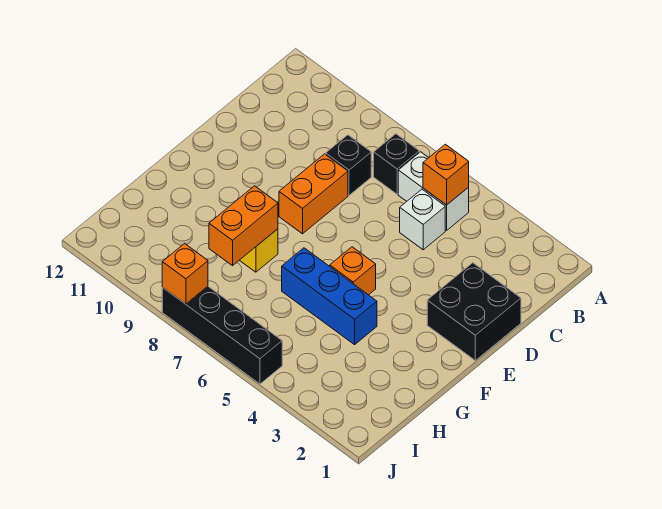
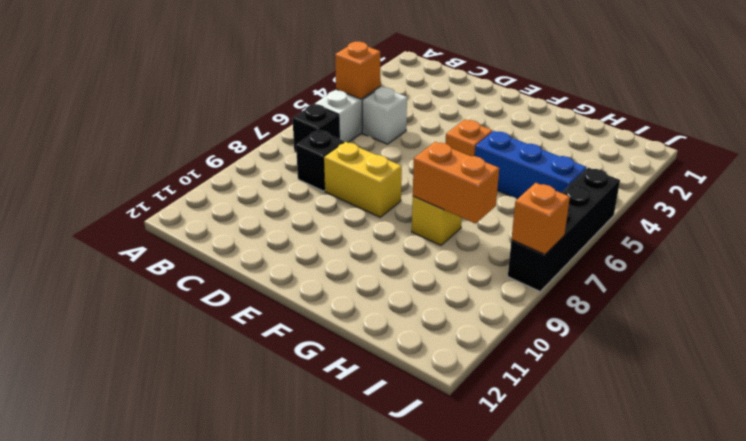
black brick D1:E2 level 1 -> none
orange brick D8:E8 level 1 -> yellow brick D8:E8 level 1
blue brick G4:G6 level 1 -> blue brick G5:I5 level 1

